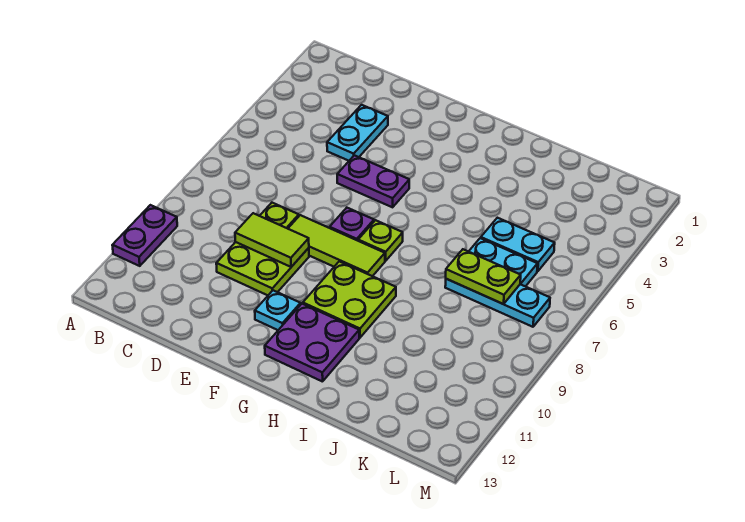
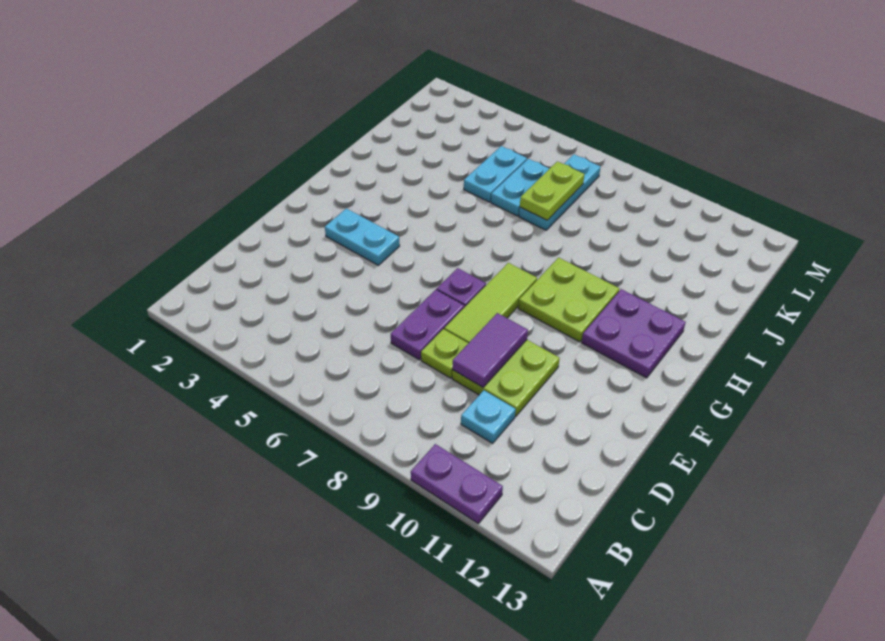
cyan plate D3:D4 level 1 -> cyan plate F3:F4 level 1
lime tile D9:E9 level 2 -> purple tile D9:E9 level 2
purple plate E5:F5 level 1 -> purple plate D7:E7 level 1
cyan plate F11 level 1 -> cyan plate C10 level 1
lime plate G7 level 1 -> none

